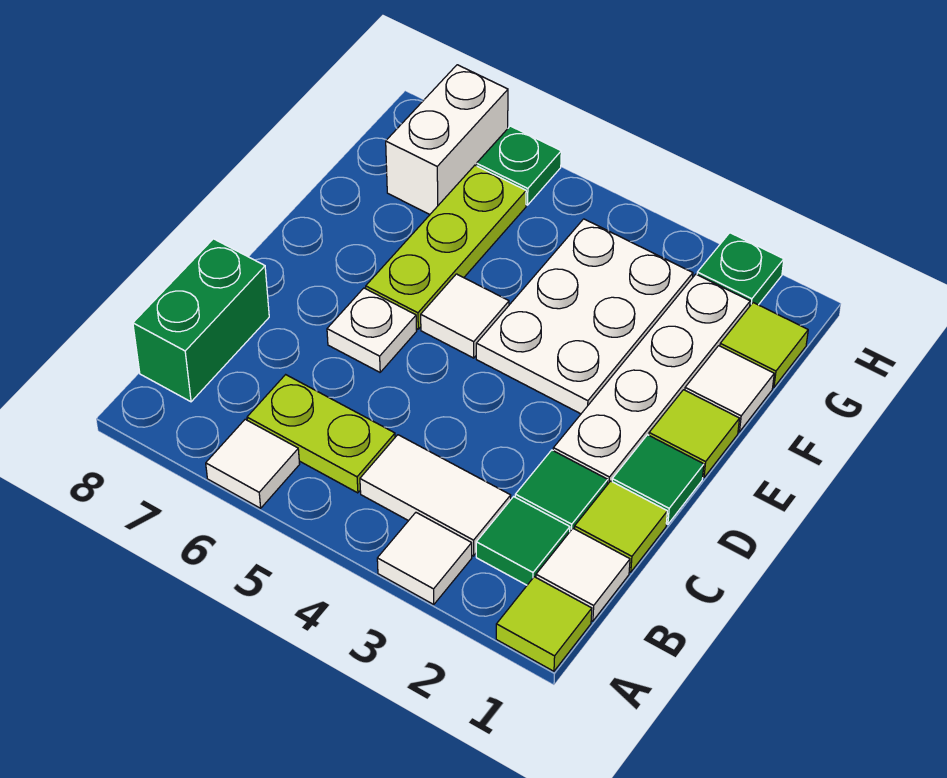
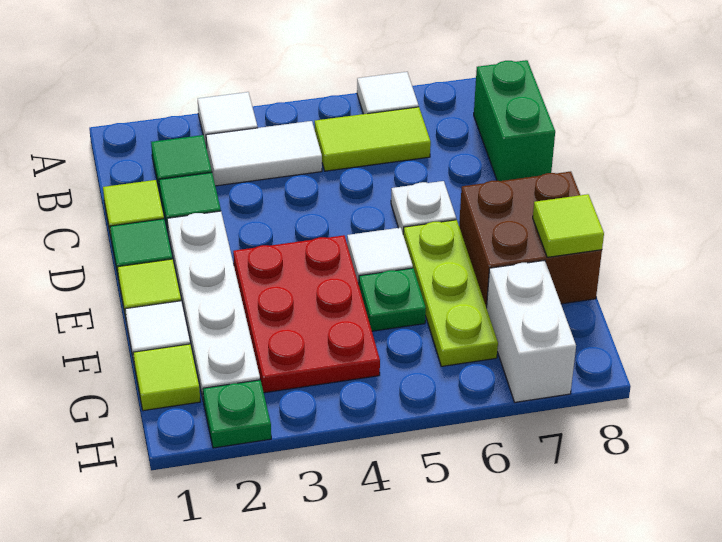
lime tile A1 level 1 -> lime tile F8 level 2
white tile B1 level 1 -> none
lime plate B5:B6 level 1 -> lime tile B5:B6 level 1
white plate E3:G4 level 1 -> red plate E3:G4 level 1
none -> brown brick E7:F8 level 1
green plate H6 level 1 -> green plate F5 level 1

